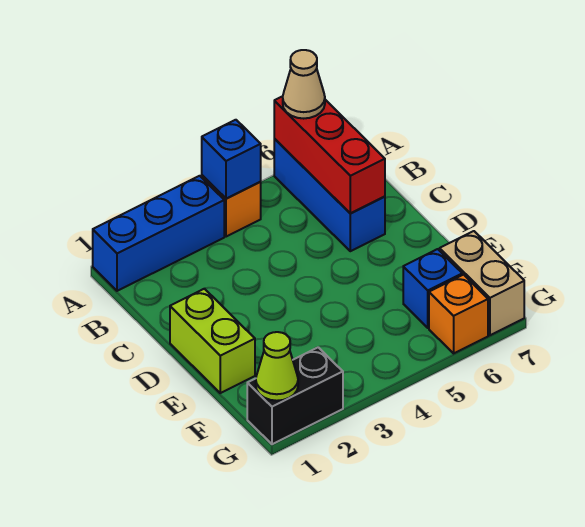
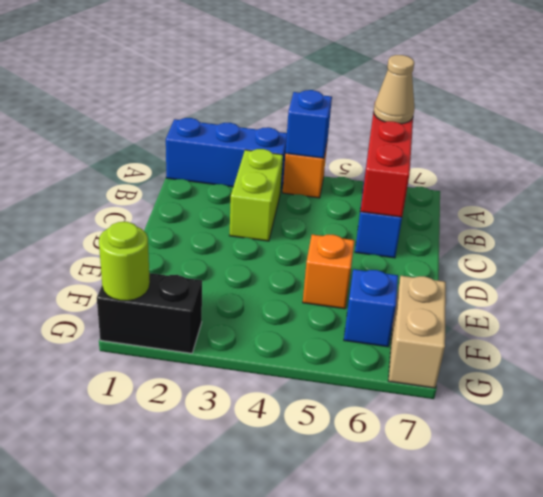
lime brick D1:E1 level 1 -> lime brick B3:C3 level 1
lime cone G1 level 2 -> lime round brick G1 level 2
orange brick G6 level 1 -> orange brick E5 level 1

